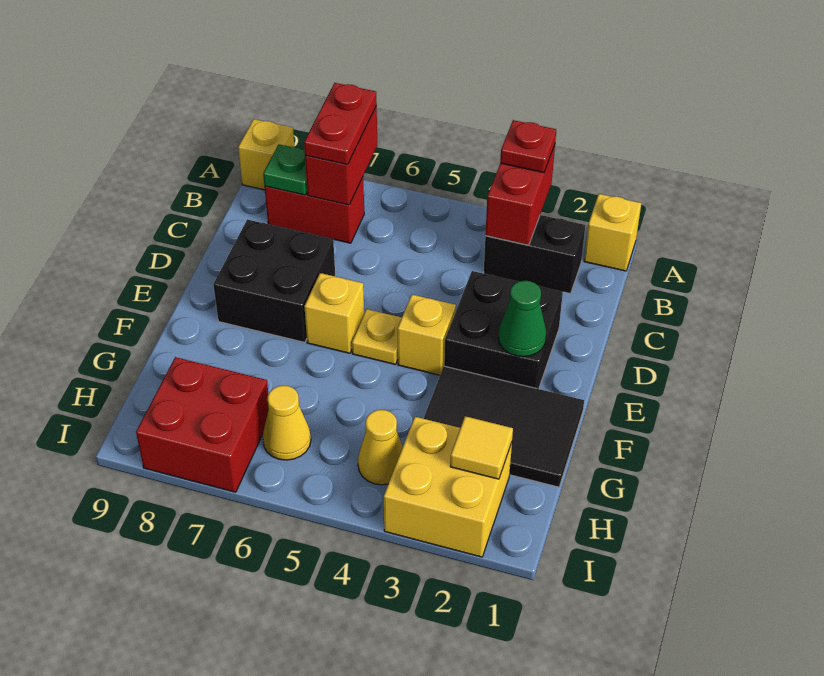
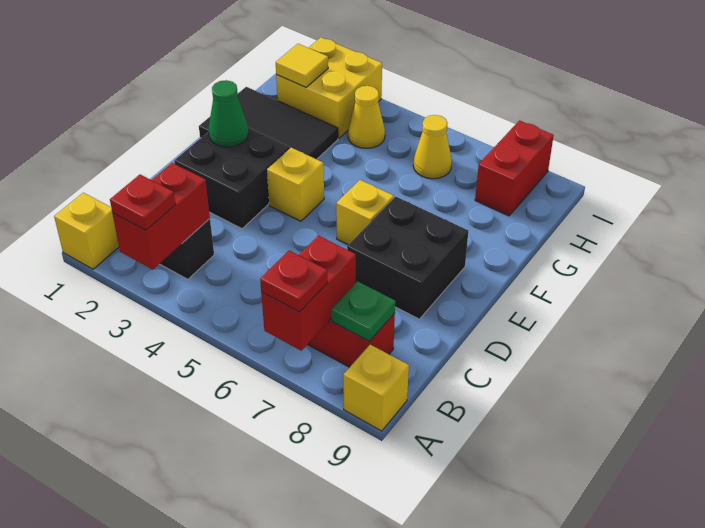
red plate A7:B7 level 3 -> red plate A7 level 3
yellow plate E5 level 1 -> none
red brick H7:I8 level 1 -> red brick H8:I8 level 1

